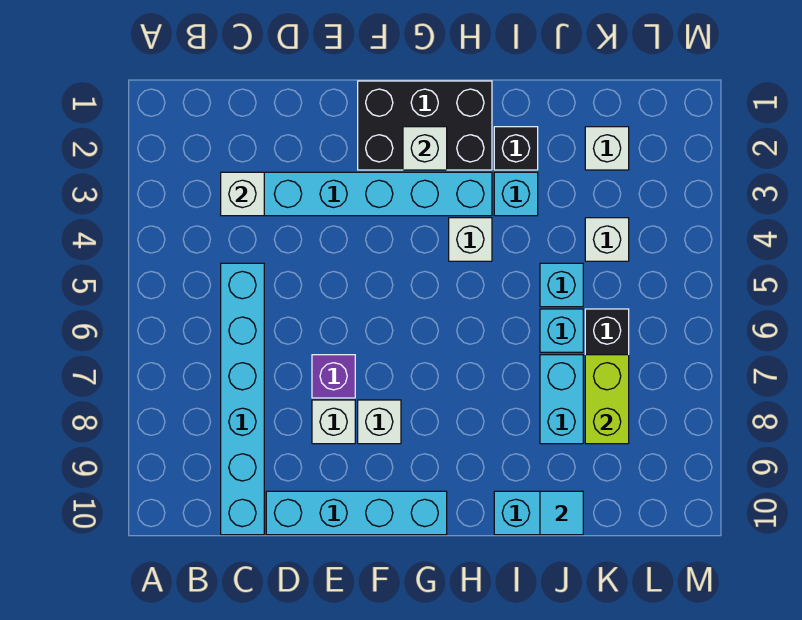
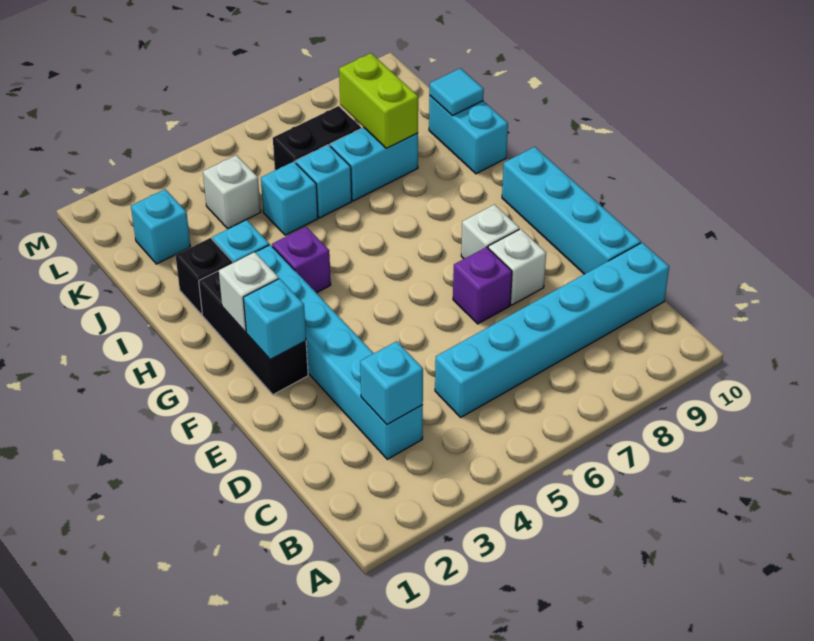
white brick C3 level 2 -> cyan brick C3 level 2
black brick F1:H2 level 1 -> black brick F2:H2 level 1
none -> cyan brick F2 level 2
white brick H4 level 1 -> purple brick H4 level 1
white brick K2 level 1 -> cyan brick K2 level 1
lime brick K7:K8 level 2 -> lime brick J8:K8 level 2

